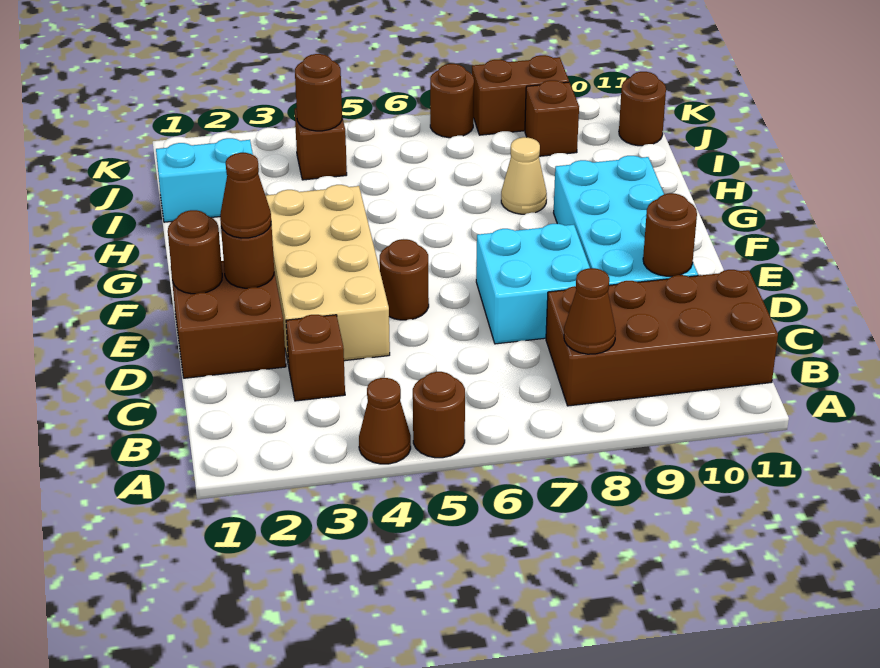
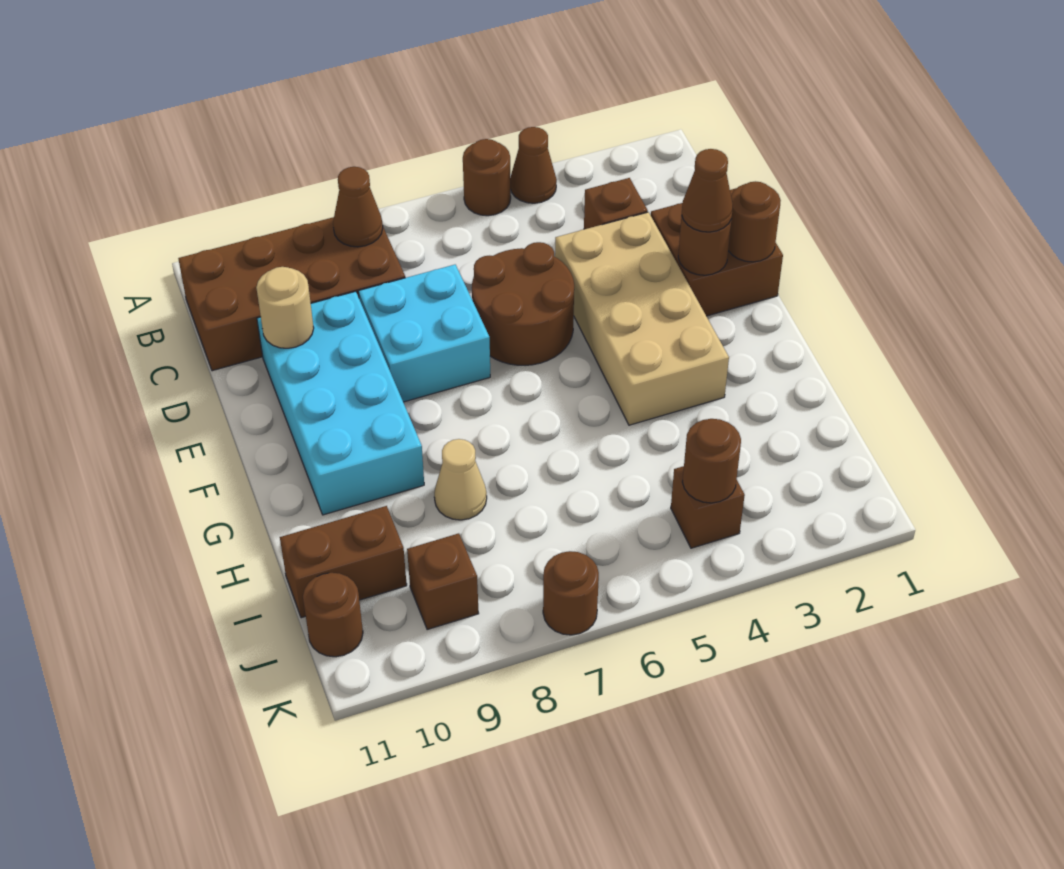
brown round brick D10 level 2 -> tan round brick D10 level 2
brown round brick E5 level 1 -> brown round brick D5:E6 level 1
cyan brick I1:I2 level 1 -> none
brown brick K8:K9 level 1 -> brown brick I10:I11 level 1

